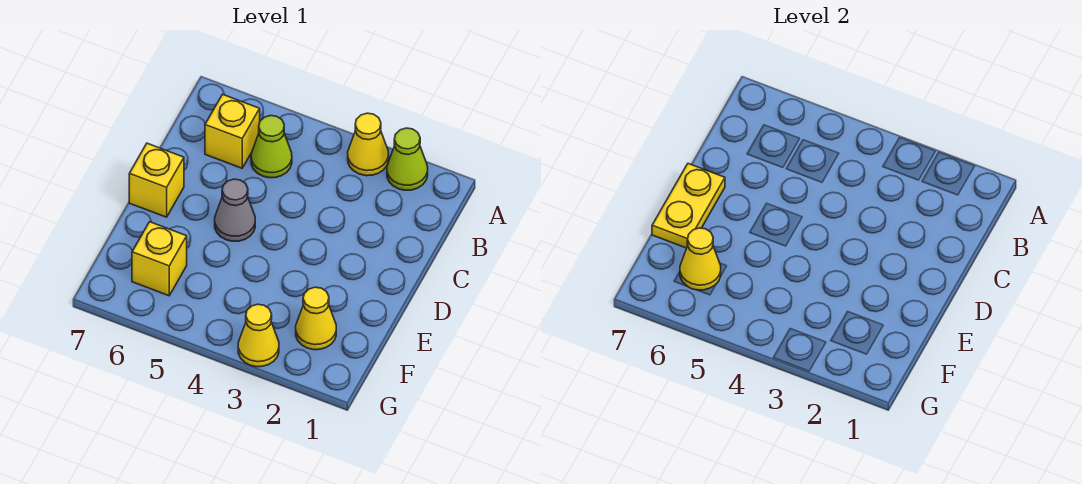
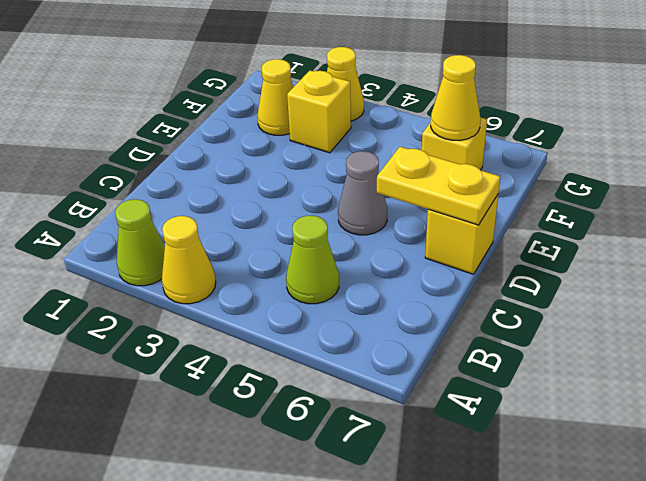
yellow brick B6 level 1 -> yellow brick F3 level 1
yellow plate D7:E7 level 2 -> yellow plate D6:D7 level 2

